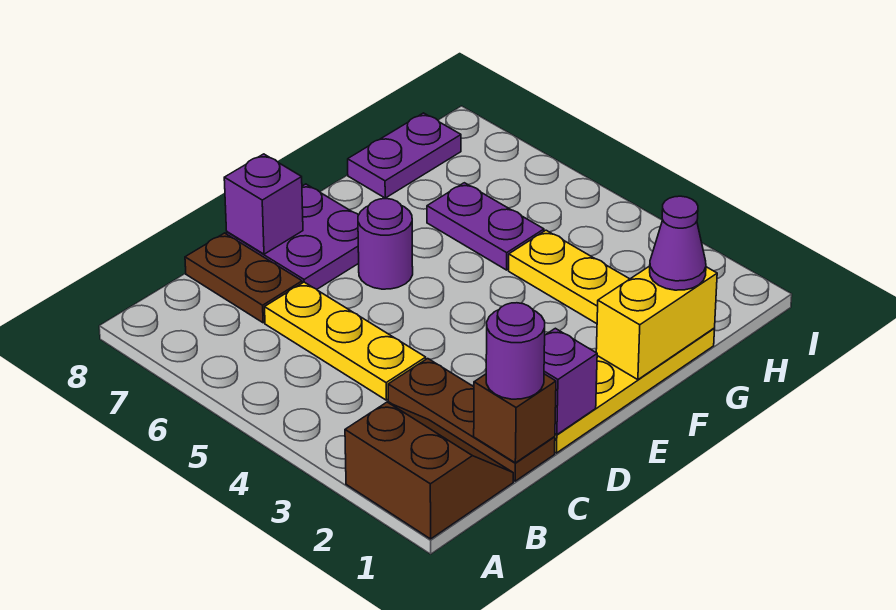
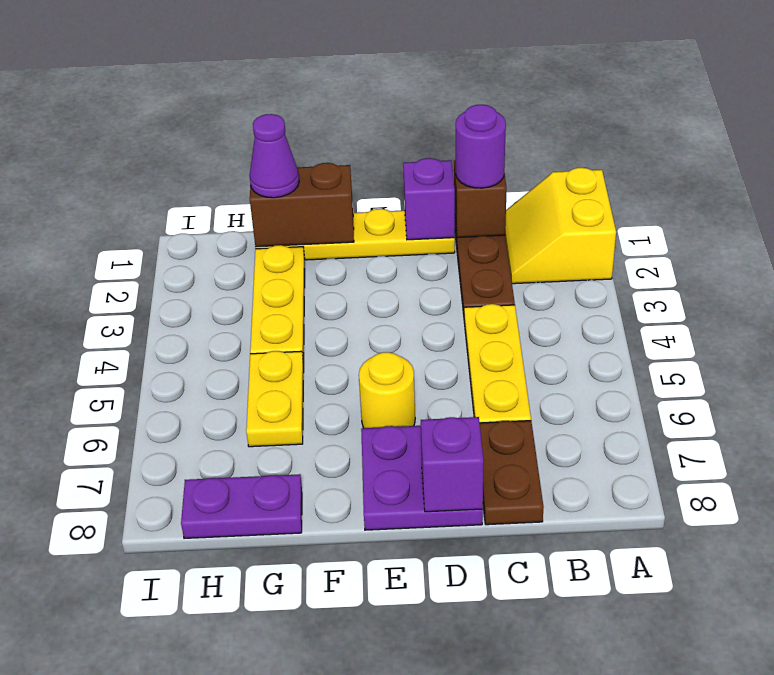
brown slope A1:B2 level 1 top A -> yellow slope A1:B2 level 1 top A
purple round brick E6 level 1 -> yellow round brick E6 level 1
yellow brick F1:G1 level 2 -> brown brick F1:G1 level 2
purple plate G5:G6 level 1 -> yellow plate G5:G6 level 1

